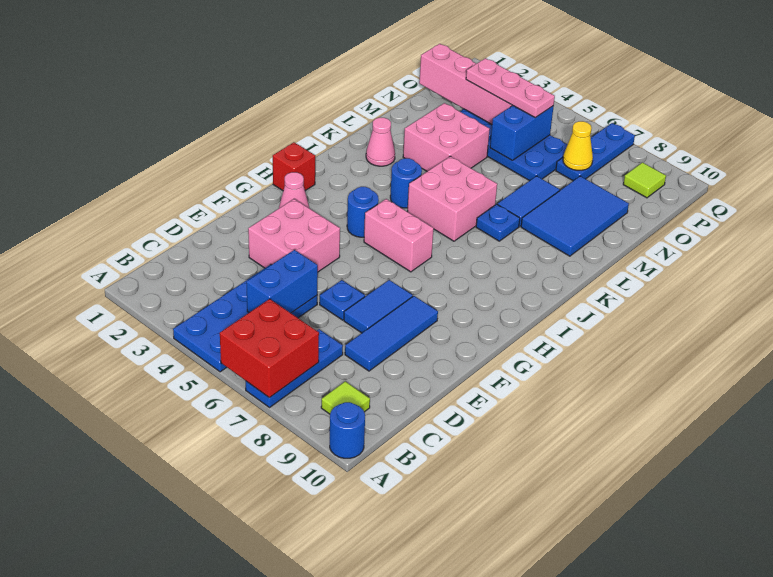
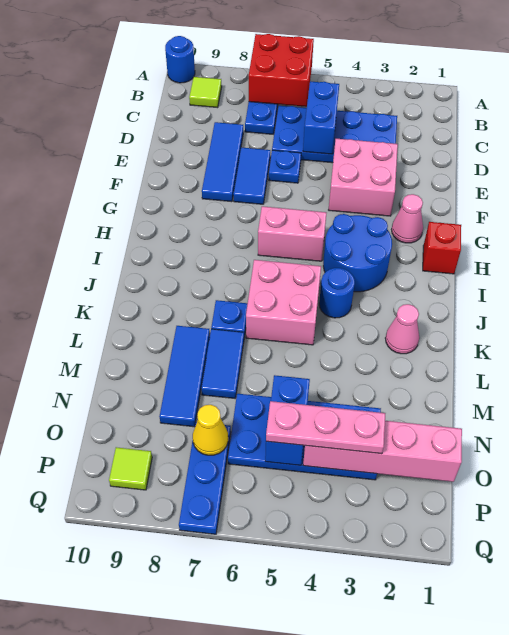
blue plate A4:D5 level 1 -> blue plate C3:D6 level 1
blue round brick H4 level 1 -> blue round brick H3:I4 level 1
pink brick L3:M4 level 1 -> none
blue tile L8:N9 level 1 -> blue tile L8:N8 level 1

